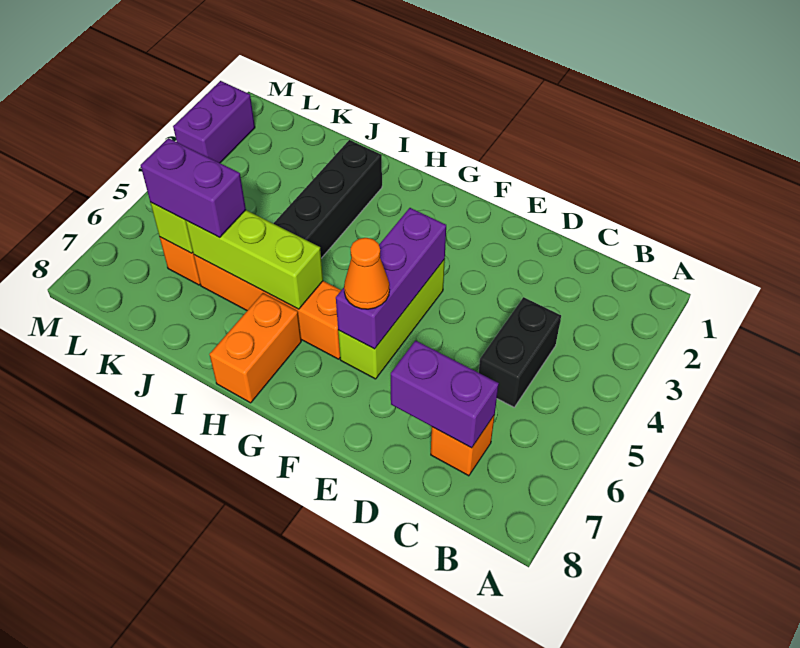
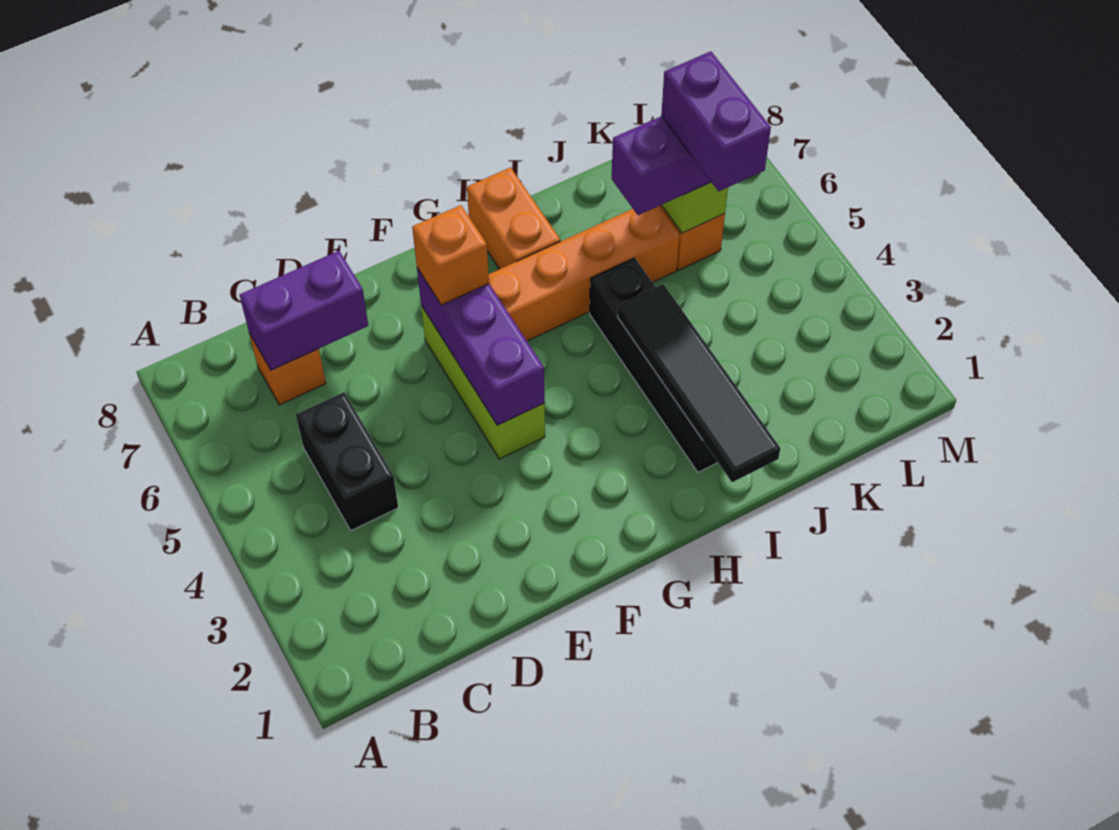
orange cone F6 level 3 -> orange brick F6 level 3
lime brick H6:J6 level 2 -> none
none -> black tile I1:I4 level 2
purple brick M2:M3 level 1 -> purple brick K5:K6 level 4

